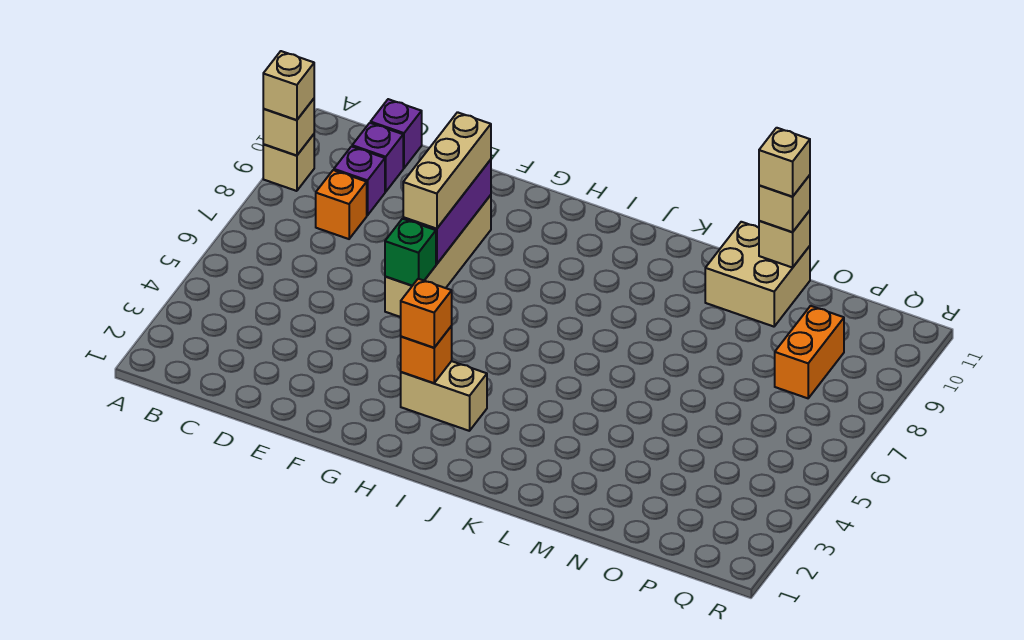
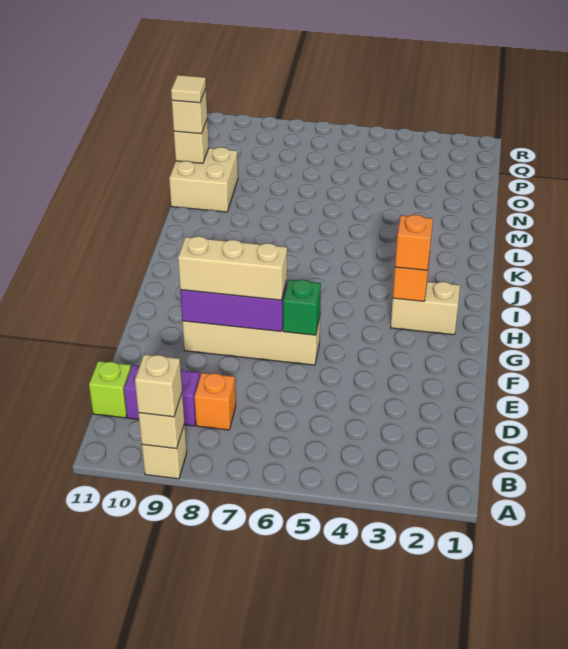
purple brick C11 level 1 -> lime brick C11 level 1
tan brick H3:I3 level 1 -> tan brick H2:H3 level 1
tan brick N11 level 4 -> tan tile N11 level 4
orange brick P8:P9 level 1 -> none

